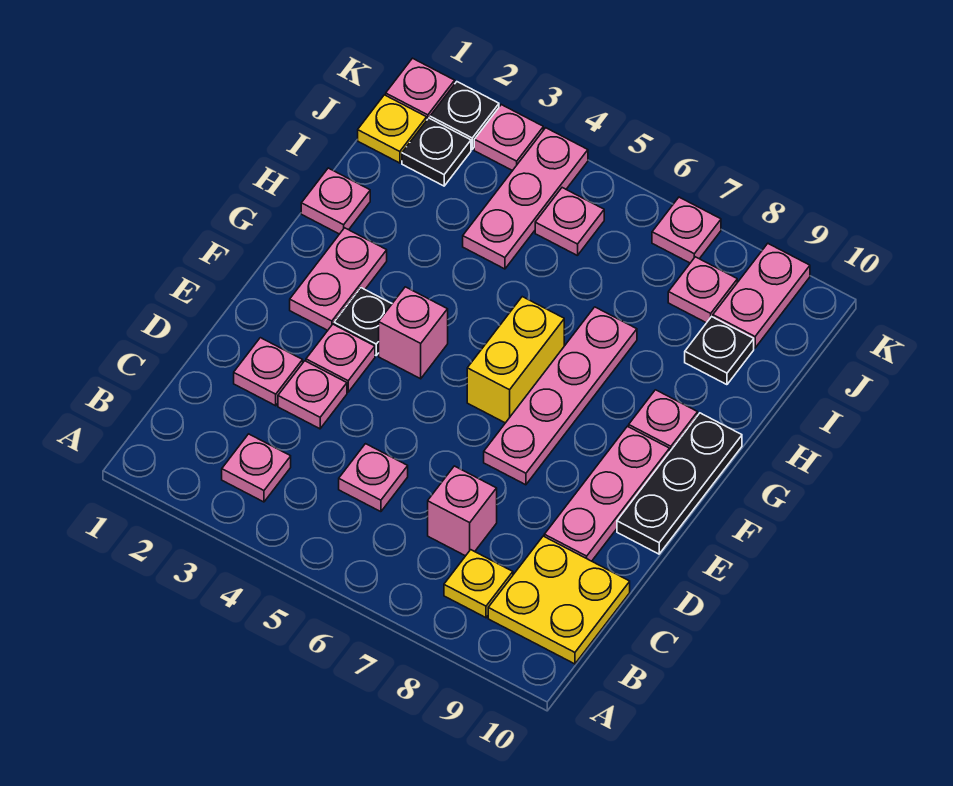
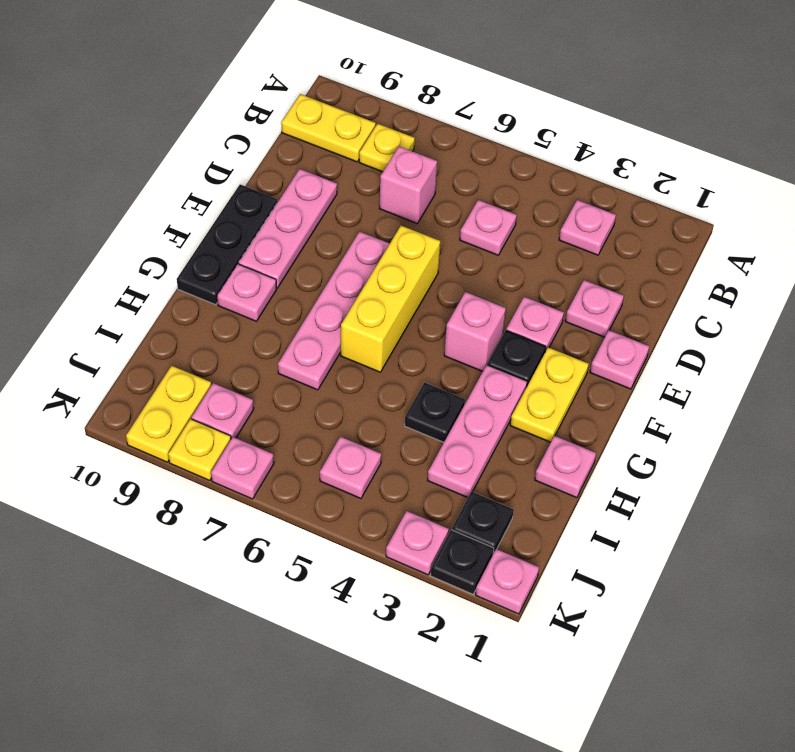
yellow plate B9:C10 level 1 -> yellow plate B9:B10 level 1
pink plate D3 level 1 -> pink plate E1 level 1
pink plate F2:G2 level 1 -> yellow plate F2:G2 level 1
yellow brick F6:G6 level 1 -> yellow brick E6:G6 level 1
pink plate I4:K4 level 1 -> pink plate G3:I3 level 1
black plate I9 level 1 -> black plate H4 level 1
yellow plate J1 level 1 -> yellow plate K8 level 1
pink plate J9:K9 level 1 -> yellow plate J9:K9 level 1

